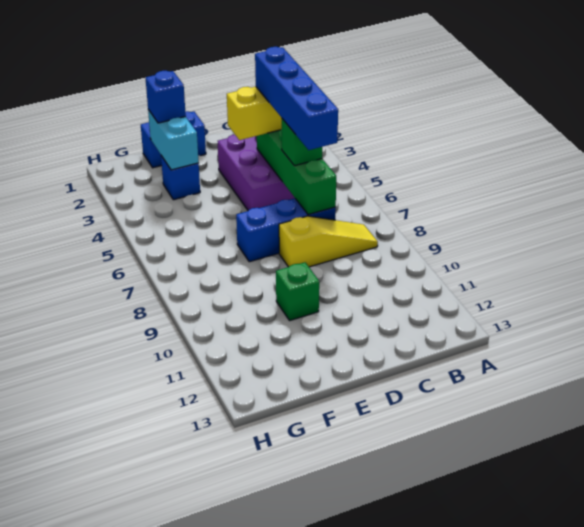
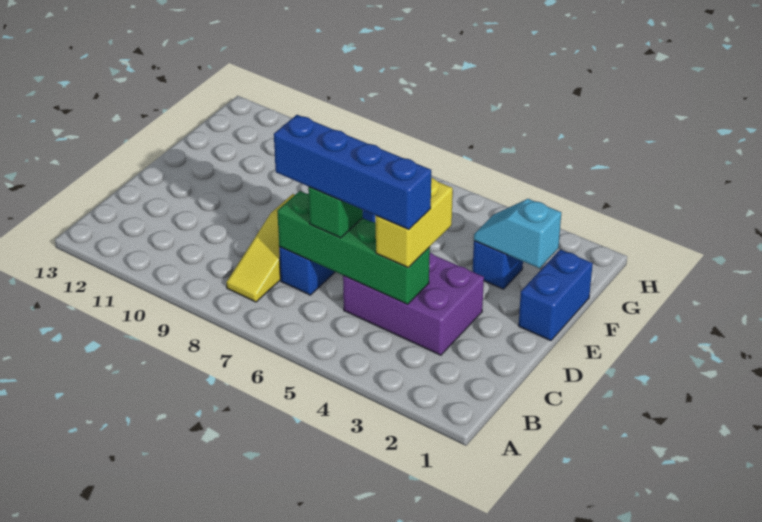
green brick E10 level 1 -> none
cyan brick F2:F3 level 2 -> cyan slope F2:F3 level 2 top 2
blue brick F2 level 3 -> none

